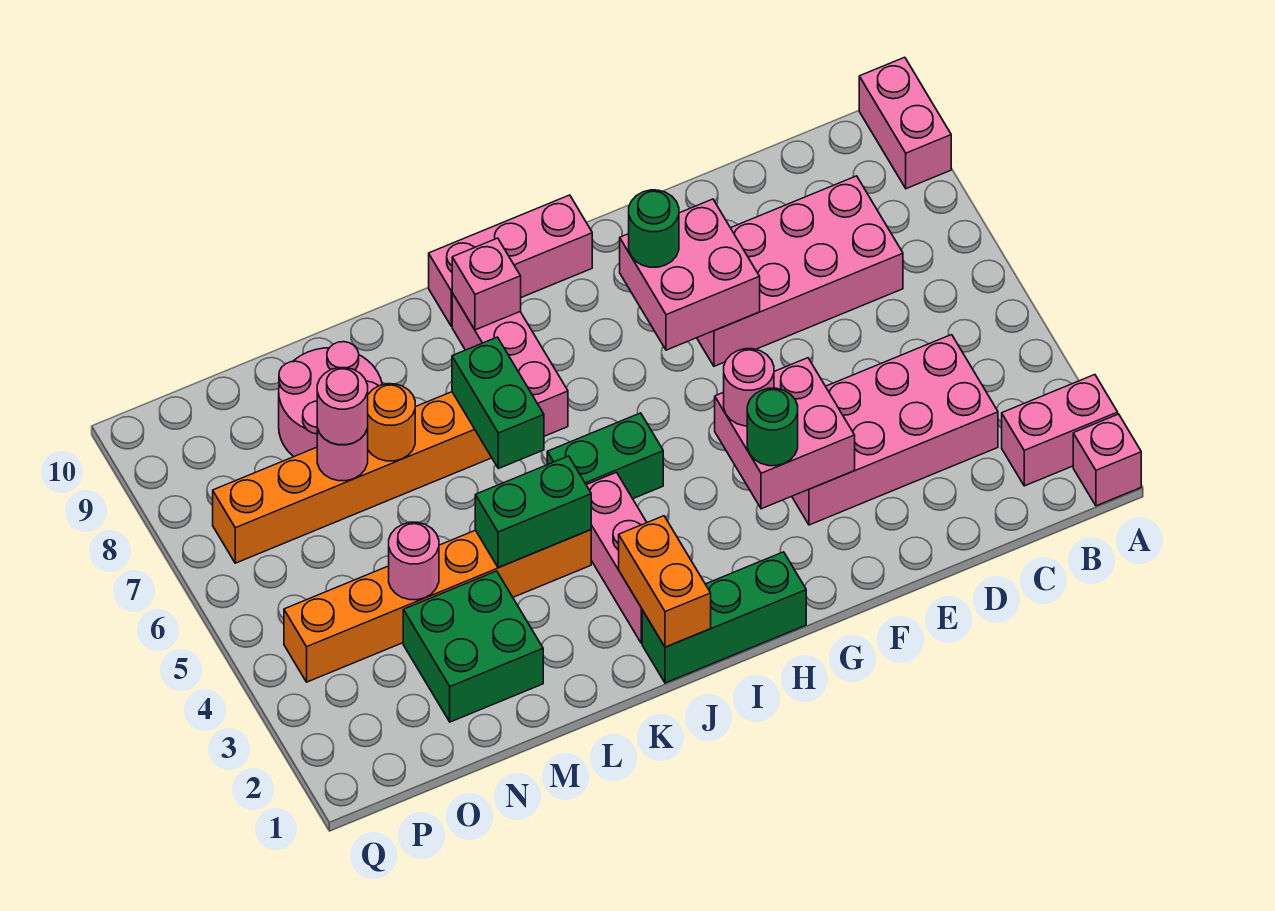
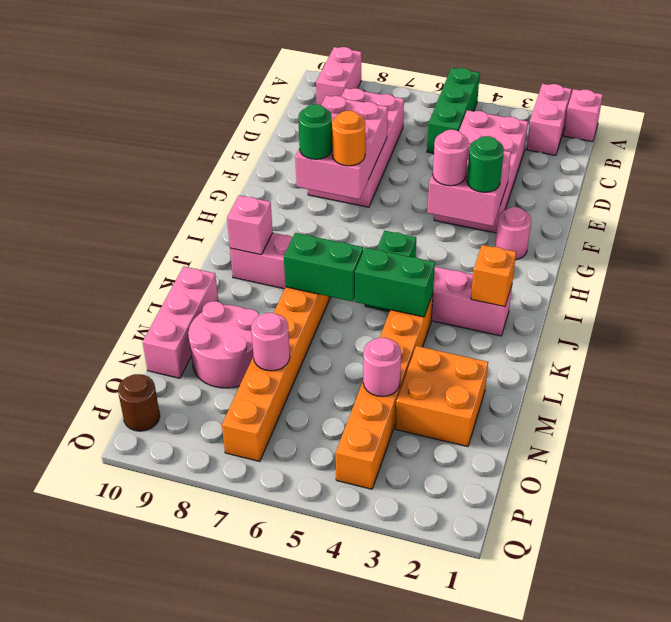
pink brick A9:A10 level 1 -> pink brick A9:B9 level 1
pink brick F7:G8 level 2 -> pink brick E7:G8 level 2
green brick H1:J1 level 1 -> green brick A5:C5 level 1
pink brick H10:J10 level 1 -> pink brick L10:N10 level 1
orange brick J1:J2 level 2 -> orange brick J2 level 2
green brick K4:L4 level 2 -> green brick K4:K5 level 2
green brick M2:N3 level 1 -> orange brick M2:N3 level 1
orange round brick M7 level 2 -> orange round brick G7 level 3
pink round brick N7 level 3 -> pink round brick G2 level 1
none -> brown round brick P10 level 1

